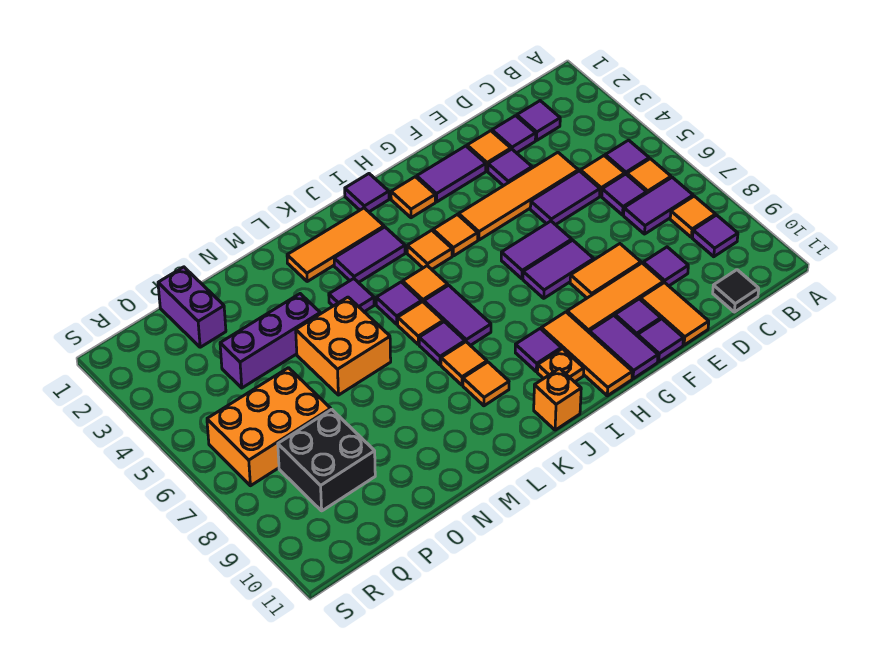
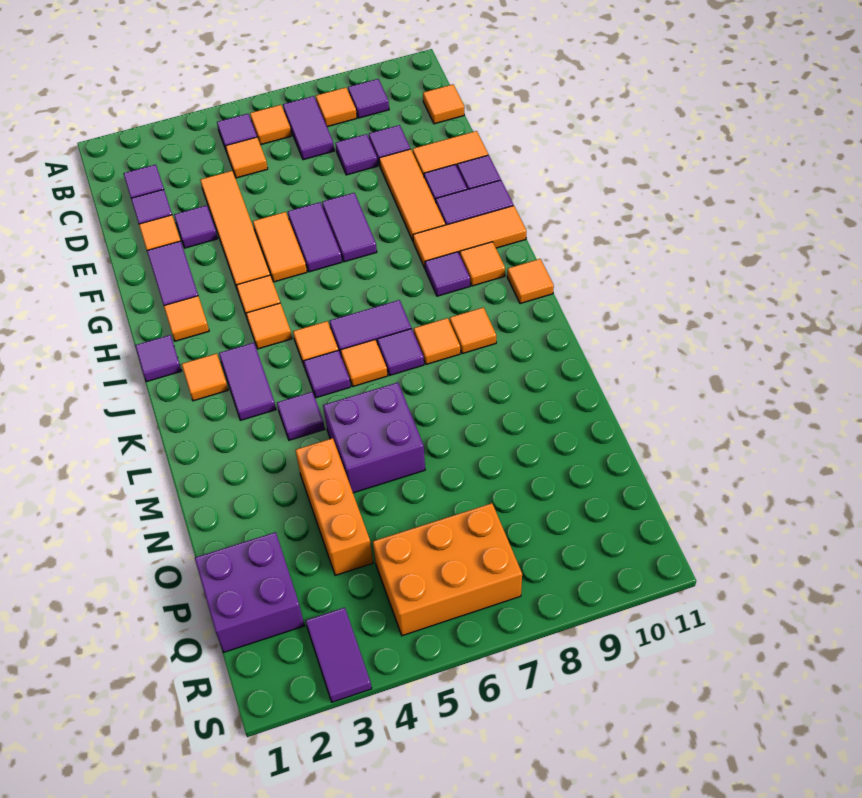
purple tile C6 level 1 -> purple tile D8 level 1
black tile C11 level 1 -> orange tile C11 level 1
purple tile D5:E5 level 1 -> purple tile R3:S3 level 1
orange tile E8:F8 level 1 -> orange tile F5:G5 level 1
orange plate I10 level 1 -> orange tile I10 level 1
orange tile J2:L2 level 1 -> orange tile J2 level 1
orange brick J11 level 1 -> orange tile J11 level 1
orange brick M5:N6 level 1 -> purple brick M5:N6 level 1
purple brick N4:P4 level 1 -> orange brick N4:P4 level 1
purple brick P1:P2 level 1 -> purple brick P1:Q2 level 1
orange brick P6:R7 level 1 -> orange brick Q5:R7 level 1
black brick P8:Q9 level 1 -> none

